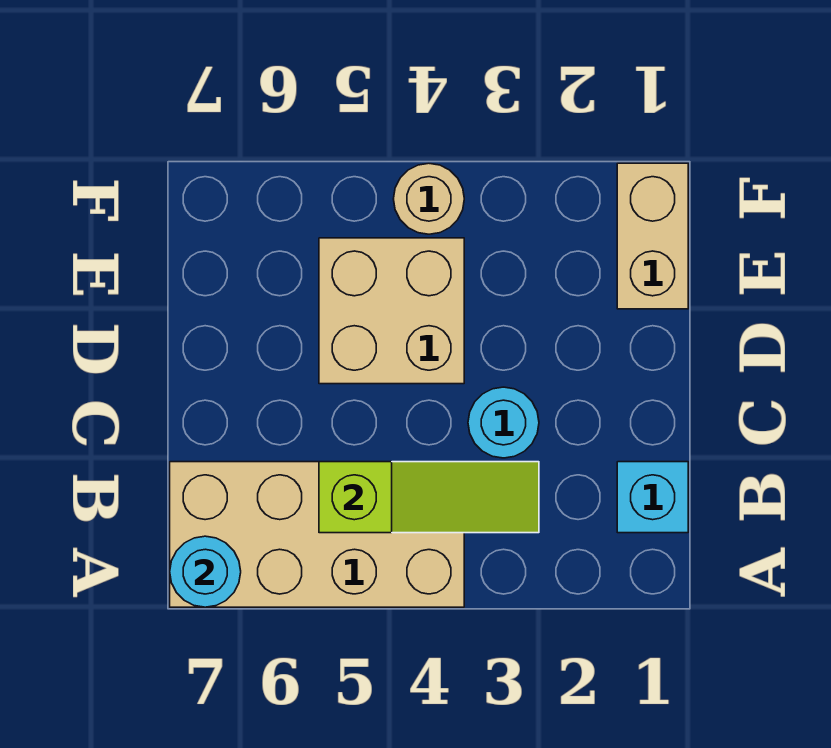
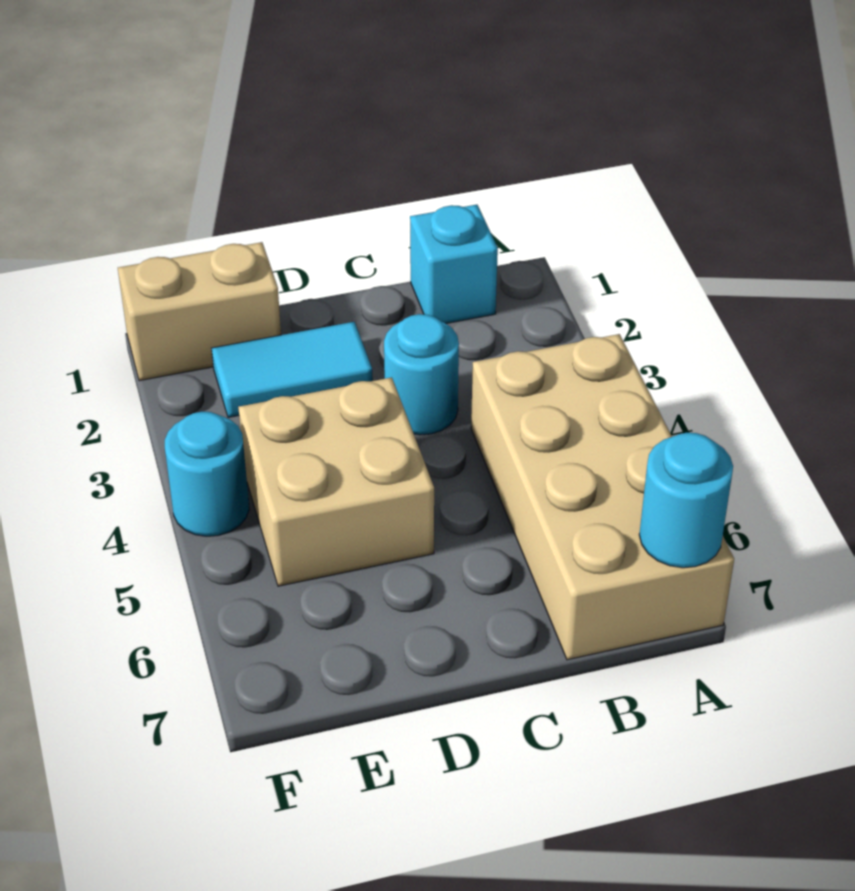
lime slope B3:B5 level 2 top 5 -> none
none -> cyan tile D2:E2 level 1
tan round brick F4 level 1 -> cyan round brick F4 level 1

